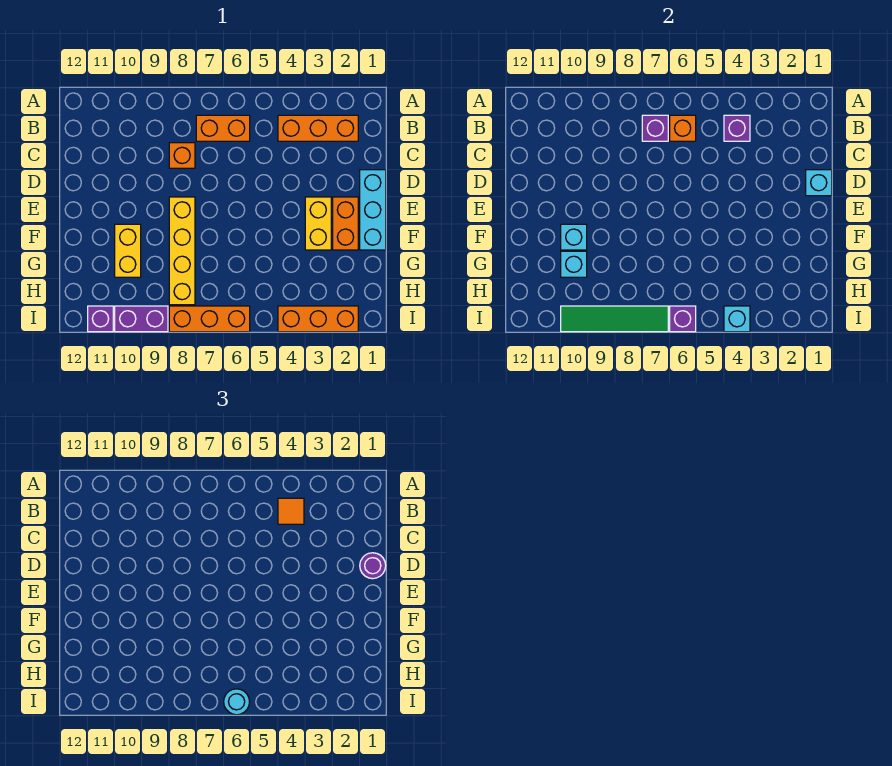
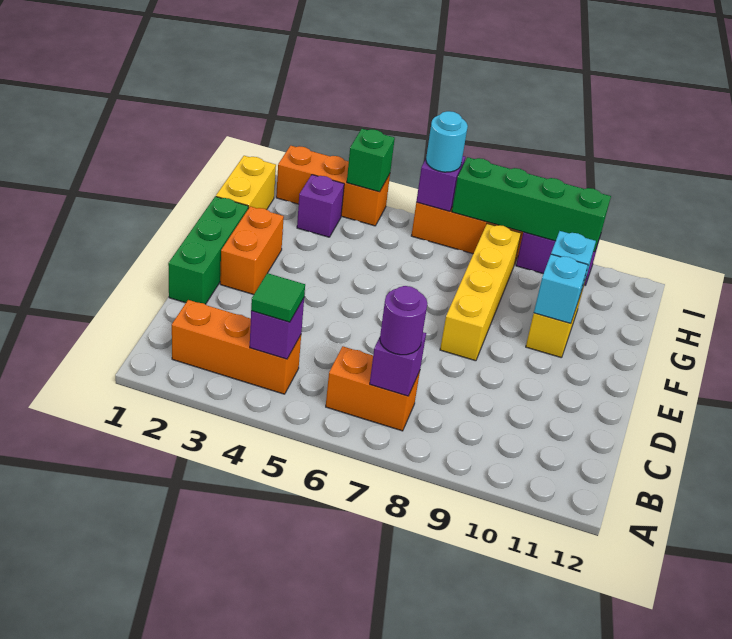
orange tile B4 level 3 -> green tile B4 level 3
orange brick B6 level 2 -> none
orange brick C8 level 1 -> none
cyan brick D1:F1 level 1 -> green brick D1:F1 level 1
cyan brick D1 level 2 -> none
purple round brick D1 level 3 -> purple round brick B7 level 3
yellow brick E3:F3 level 1 -> yellow brick G1:H1 level 1
cyan brick I4 level 2 -> green brick I4 level 2
green tile I7:I10 level 2 -> green brick I7:I10 level 2
purple brick I11 level 1 -> purple brick H3 level 1

